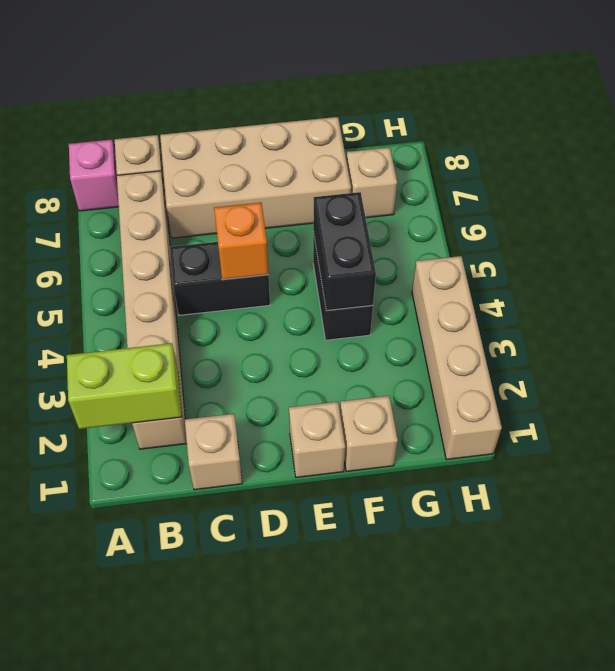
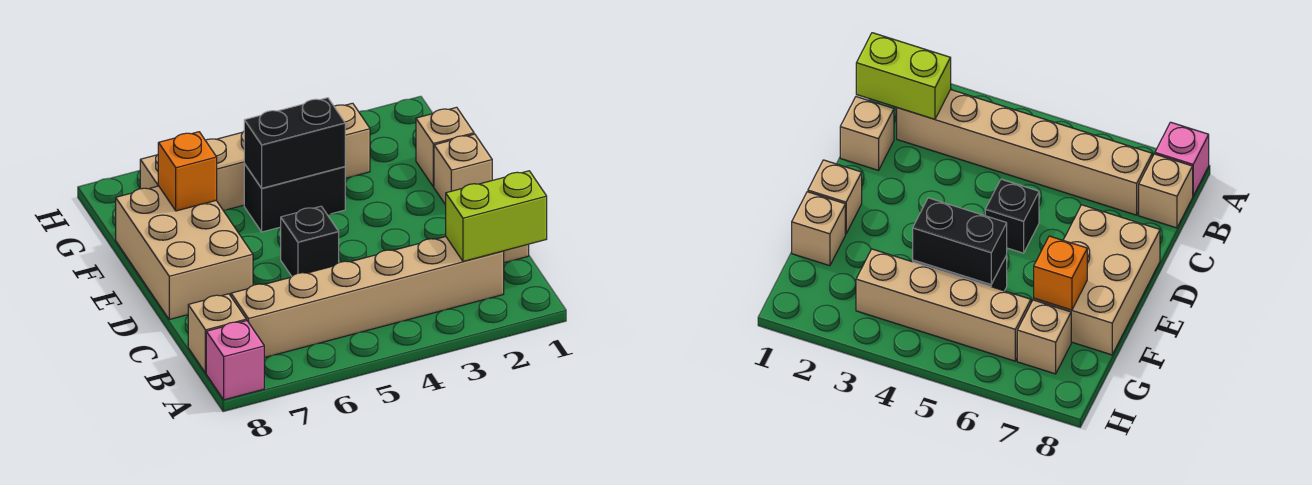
lime brick A2:B2 level 2 -> lime brick B1:B2 level 2
black brick C5:D5 level 1 -> black brick D5 level 1
tan brick C7:F8 level 1 -> tan brick D7:F8 level 1
orange brick D5 level 2 -> orange brick F7 level 2
tan brick H1:H4 level 1 -> tan brick G3:G6 level 1

